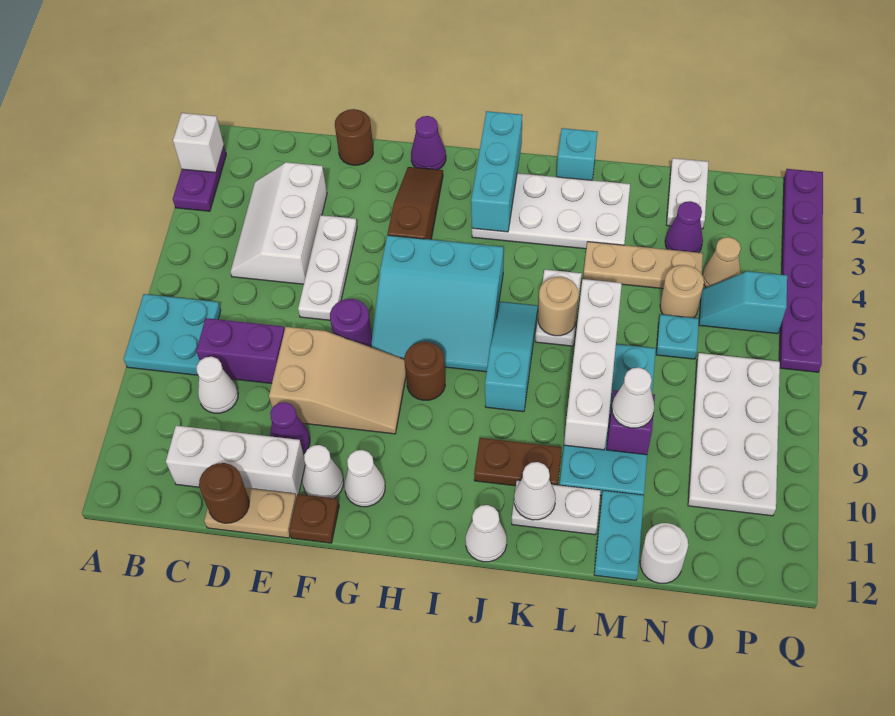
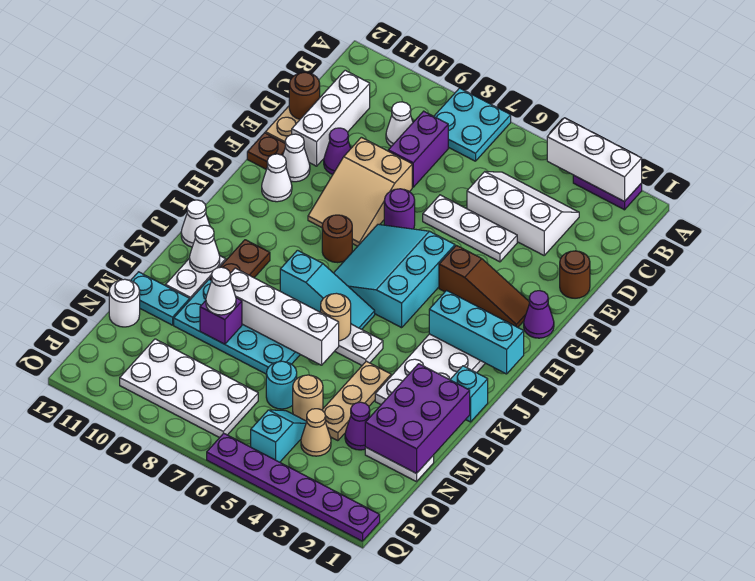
white brick A2 level 2 -> white brick A2:A4 level 2
none -> purple brick L1:N2 level 2
cyan plate N6 level 1 -> cyan round brick N6 level 1

